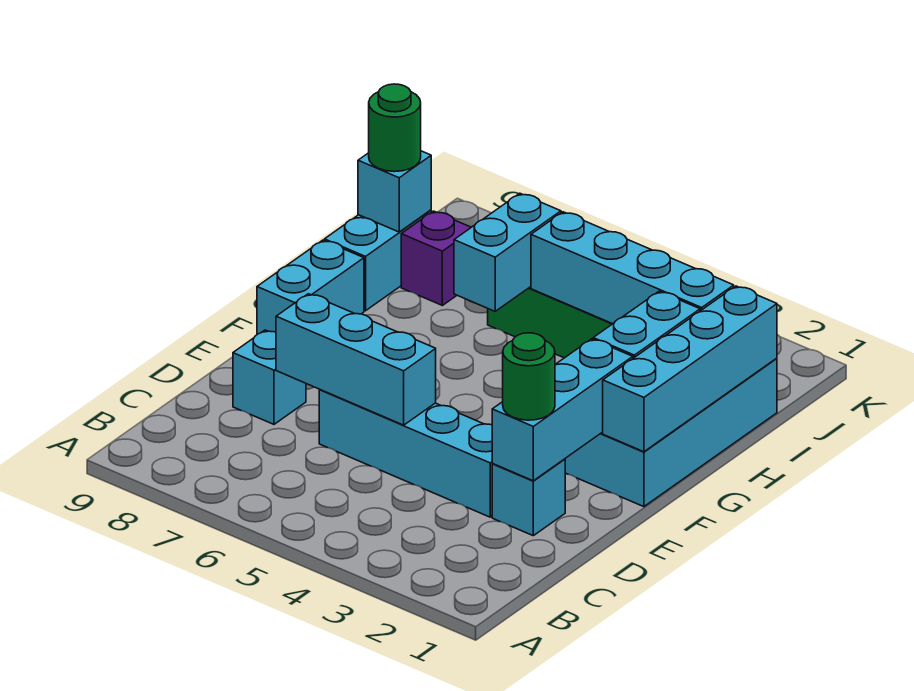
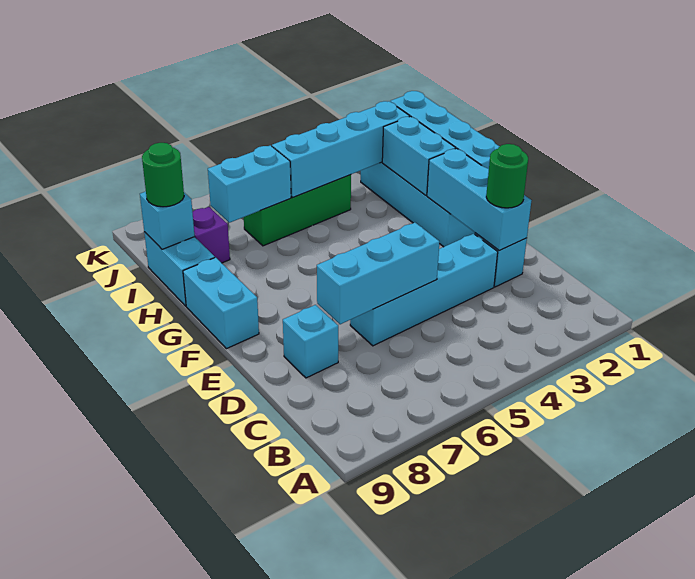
cyan brick H6:I6 level 2 -> cyan brick I6:I7 level 2

